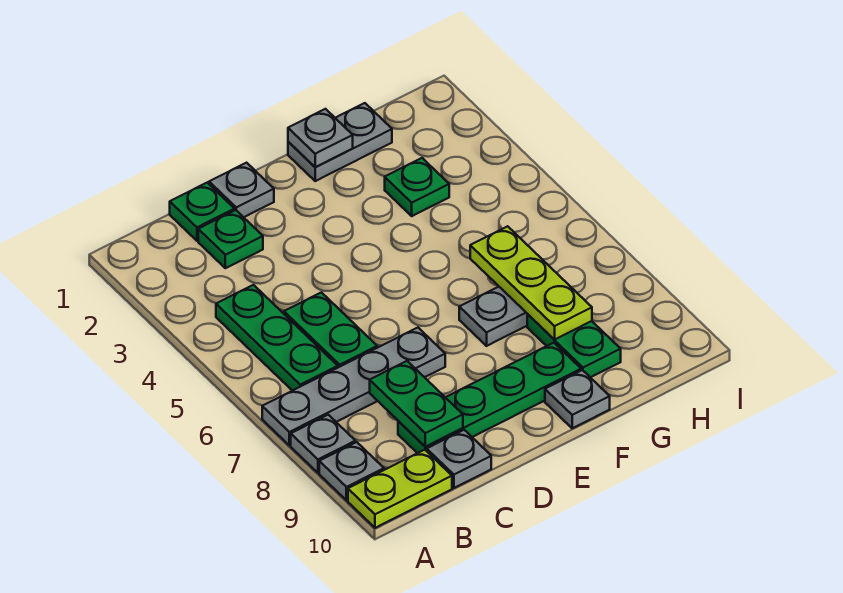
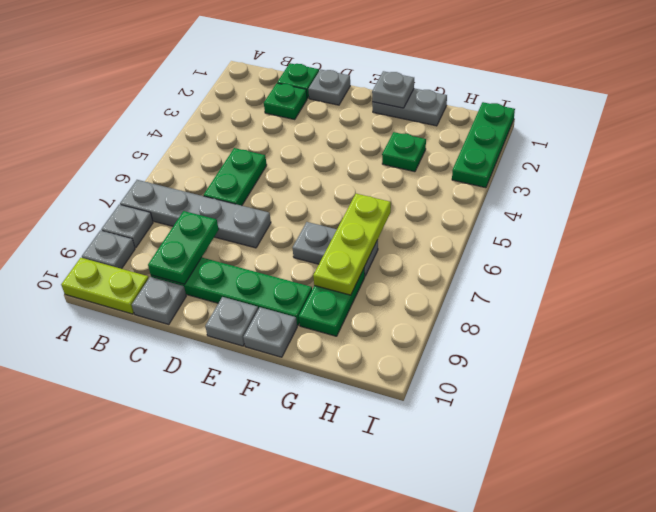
green plate B4:B6 level 1 -> green plate I1:I3 level 1
none -> grey plate E10 level 1

